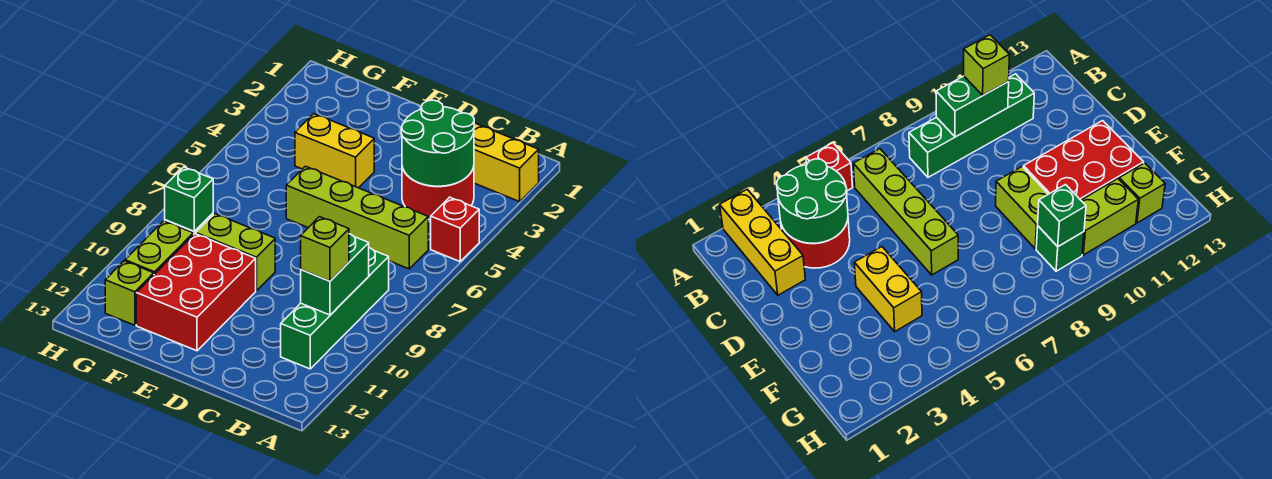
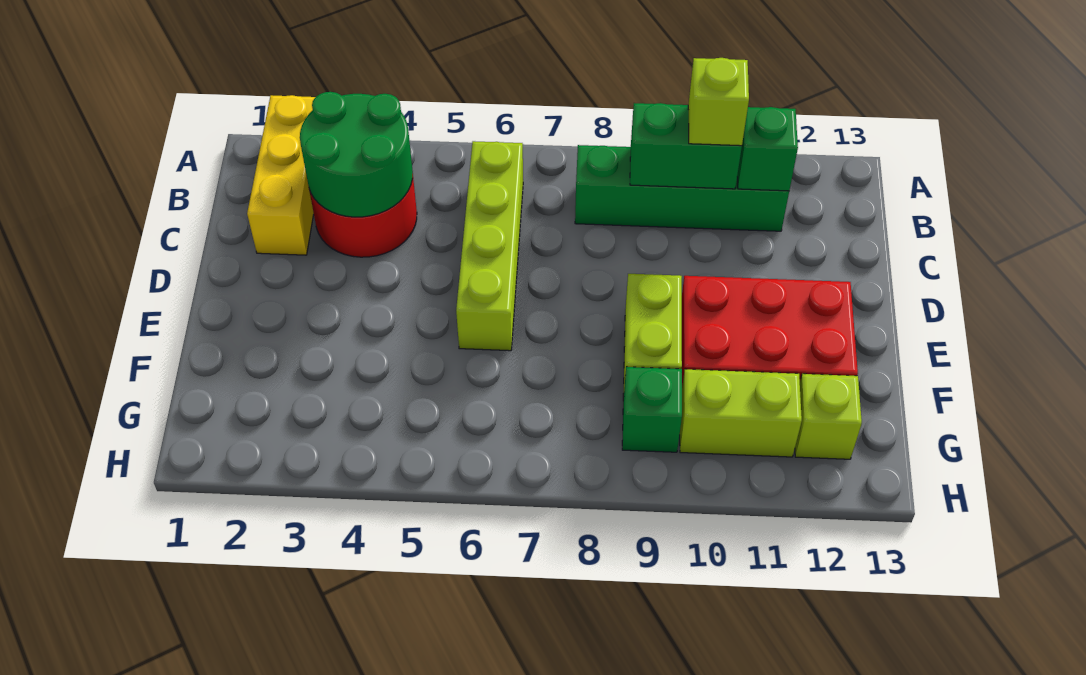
red brick A5 level 1 -> none
yellow brick E4:F4 level 1 -> none
green brick G9 level 2 -> green brick B11 level 2

